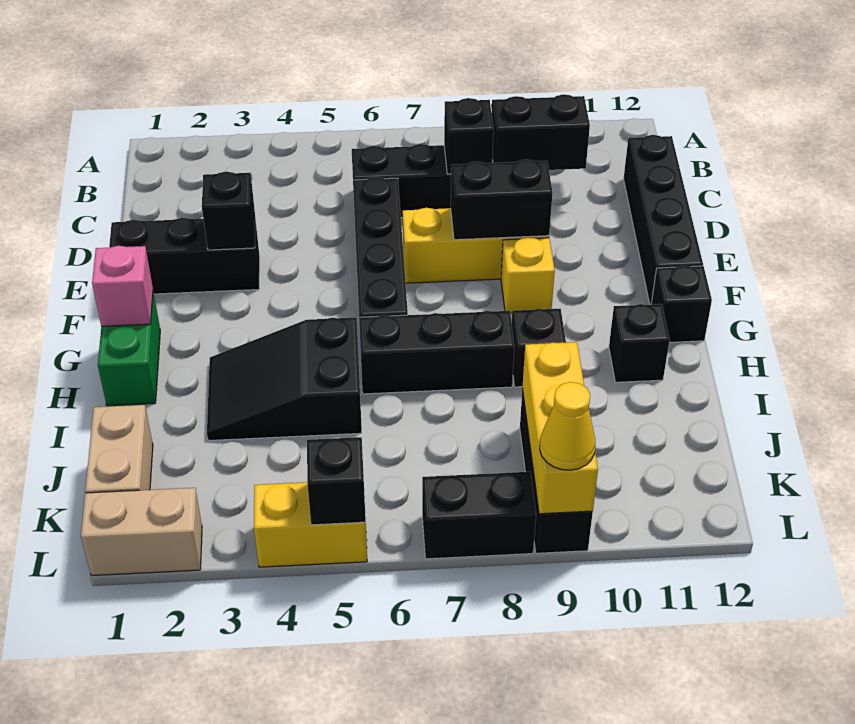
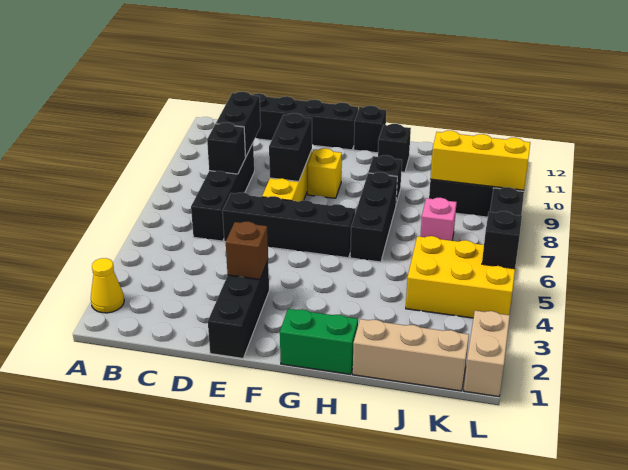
black brick E3 level 2 -> brown brick E3 level 2
pink brick G1 level 2 -> pink brick J7 level 1
black slope H3:I5 level 1 top 5 -> none
tan brick J1:K1 level 1 -> tan brick I1:K1 level 1
yellow brick L4:L5 level 1 -> yellow brick J4:L5 level 1
yellow cone L9 level 3 -> yellow cone A2 level 1

